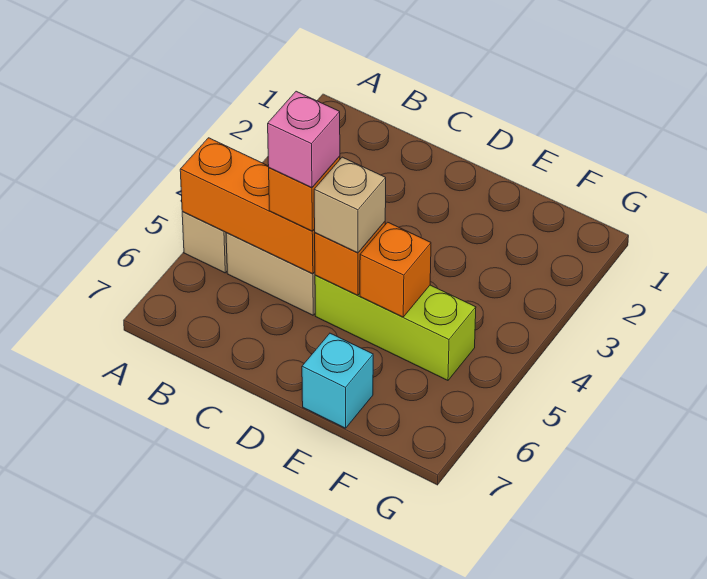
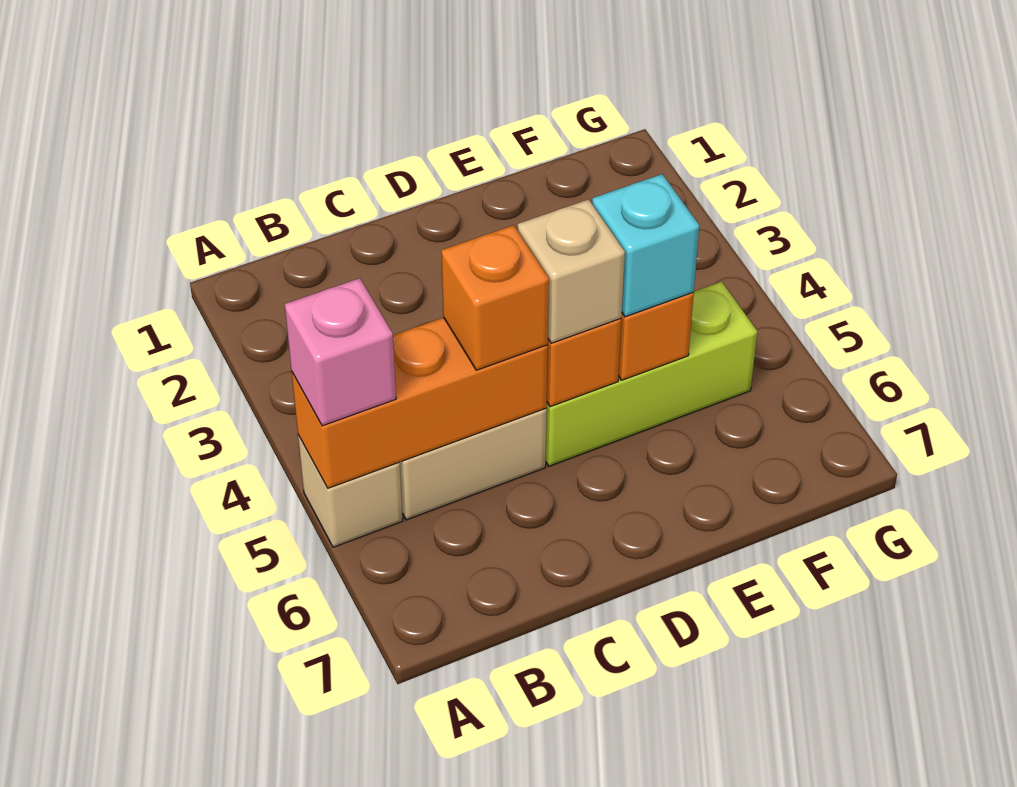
pink brick C5 level 4 -> pink brick A5 level 3
cyan brick E7 level 1 -> cyan brick E5 level 3

